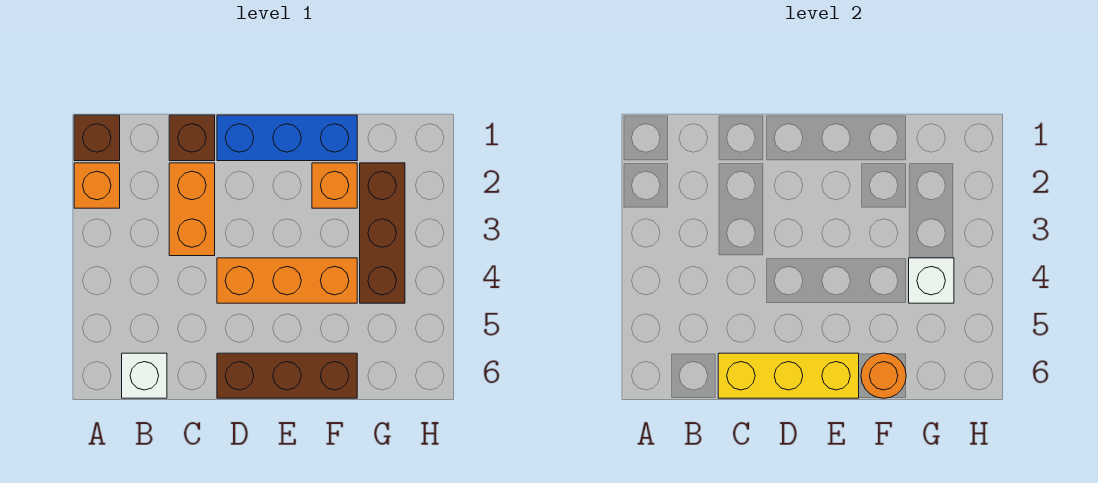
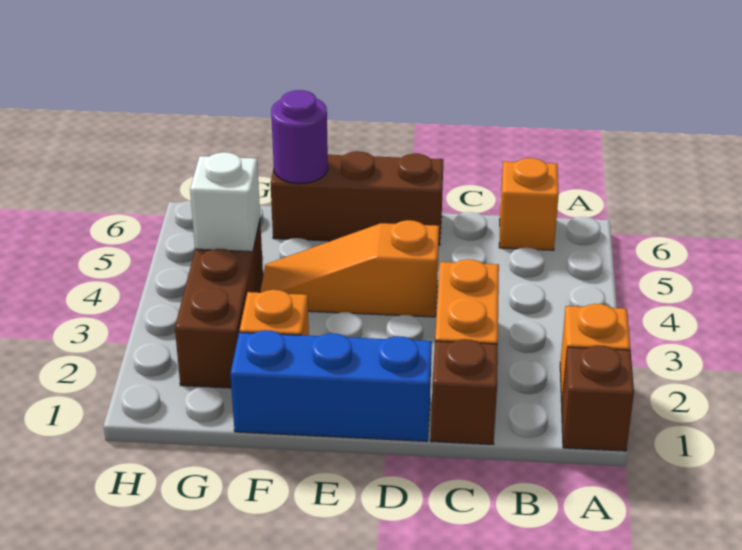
white brick B6 level 1 -> orange brick B6 level 1
yellow brick C6:E6 level 2 -> none
orange brick D4:F4 level 1 -> orange slope D4:F4 level 1 top D
orange round brick F6 level 2 -> purple round brick F6 level 2

